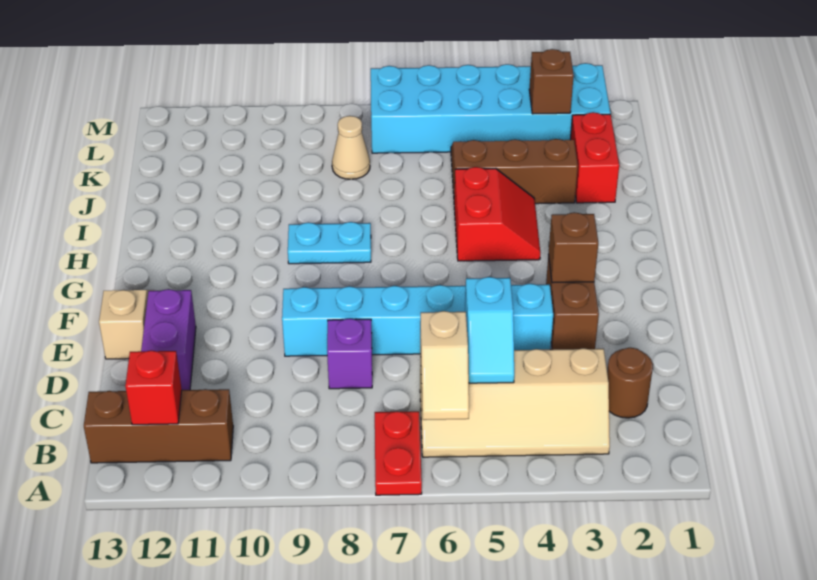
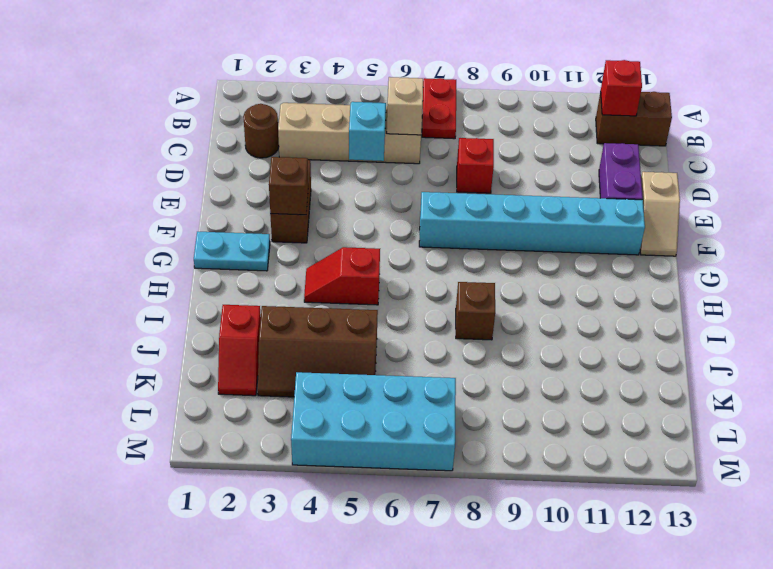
brown brick B11:B13 level 1 -> brown brick B12:B13 level 1
purple brick D8 level 1 -> red brick D8 level 1
cyan brick E4:E9 level 1 -> cyan brick F7:F12 level 1
red slope H4:I5 level 1 top 5 -> red slope H4:H5 level 1 top 5
cyan plate H8:H9 level 1 -> cyan plate G1:G2 level 1
red brick J2:K2 level 1 -> red slope J2:K2 level 1 top J
tan cone K8 level 1 -> none
cyan brick L2:M7 level 1 -> cyan brick L4:M7 level 1
brown brick L3 level 2 -> brown brick I8 level 1

